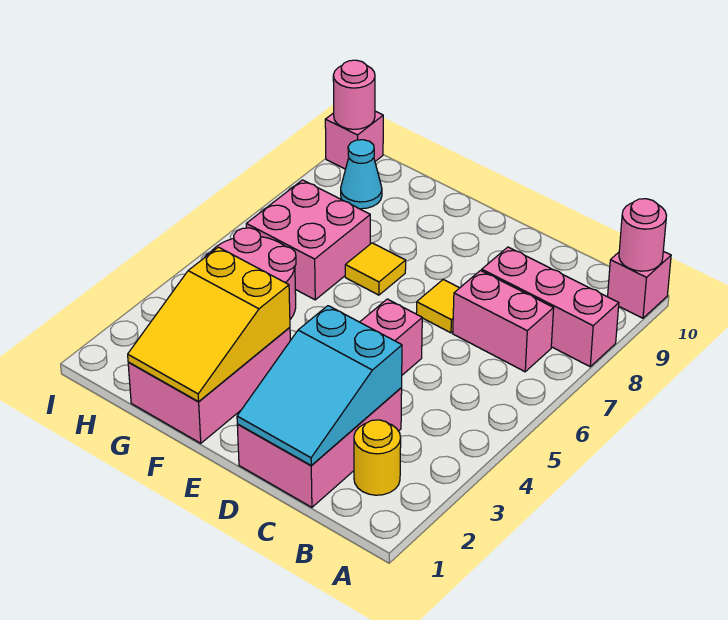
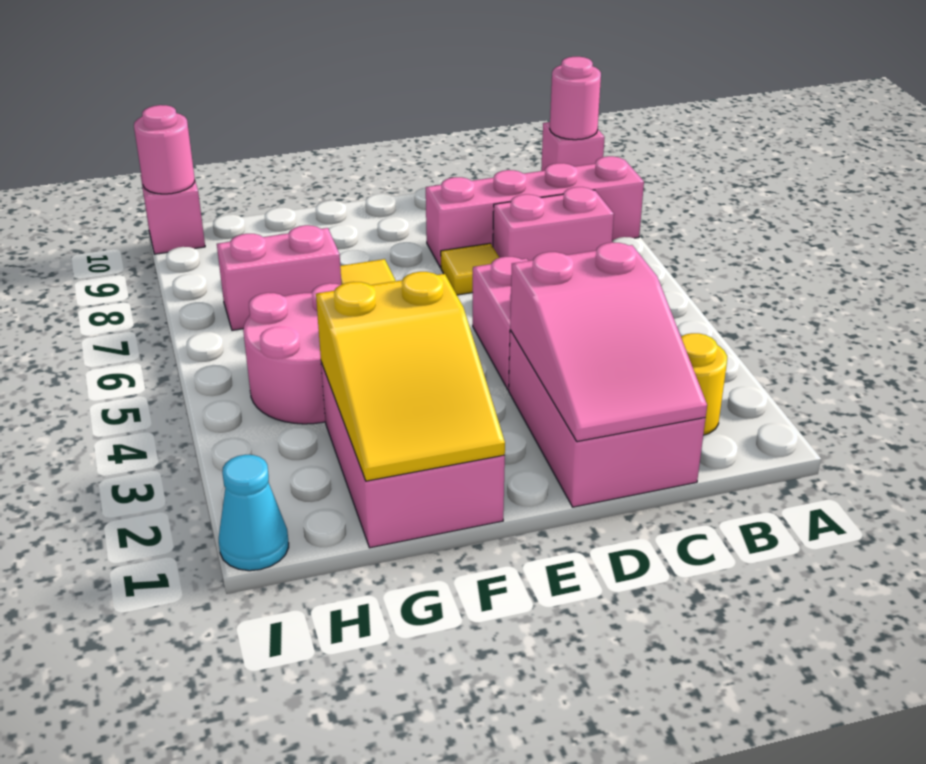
pink brick A8:C8 level 1 -> pink brick A8:D8 level 1
cyan slope C1:D3 level 2 top 3 -> pink slope C1:D3 level 2 top 3
pink brick G6:H7 level 1 -> pink brick G7:H7 level 1
cyan cone H9 level 1 -> cyan cone I1 level 1

